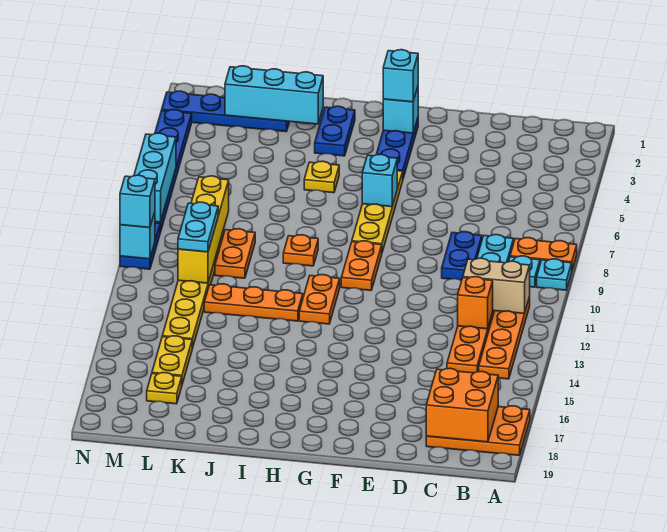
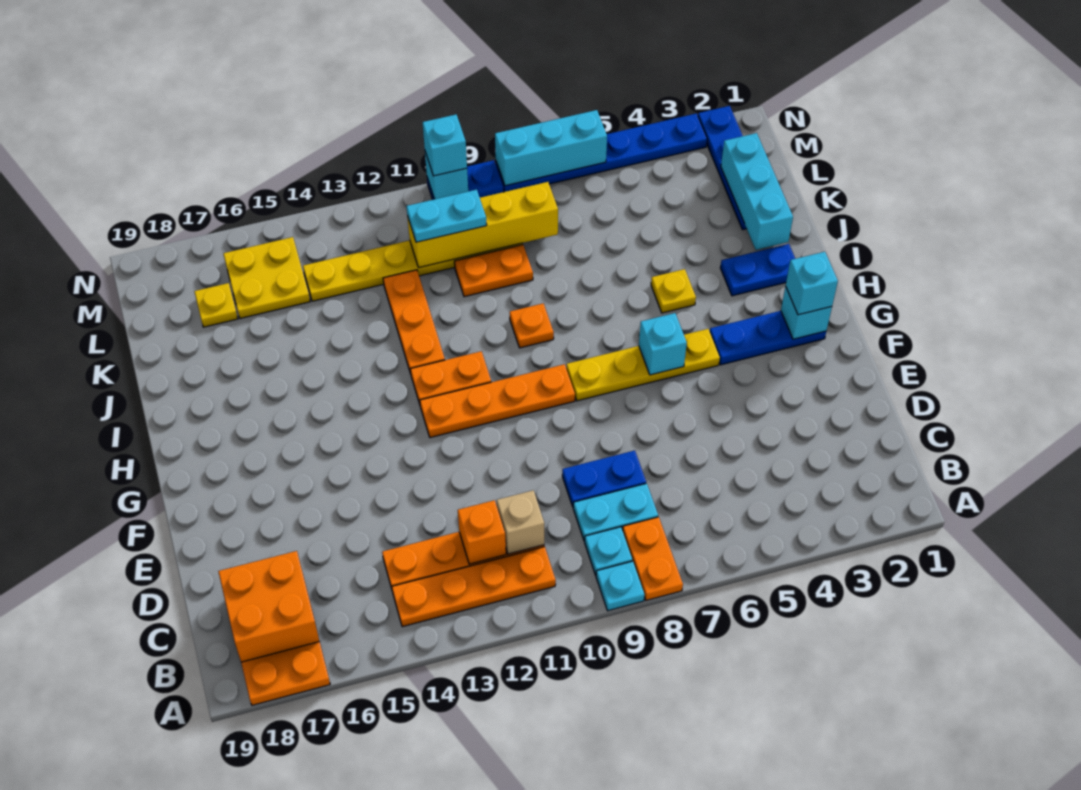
tan brick B11:C11 level 2 -> tan brick C11 level 2
orange plate G9:G10 level 1 -> orange plate G9:G12 level 1
yellow plate L15:L16 level 1 -> yellow plate L15:M16 level 1

